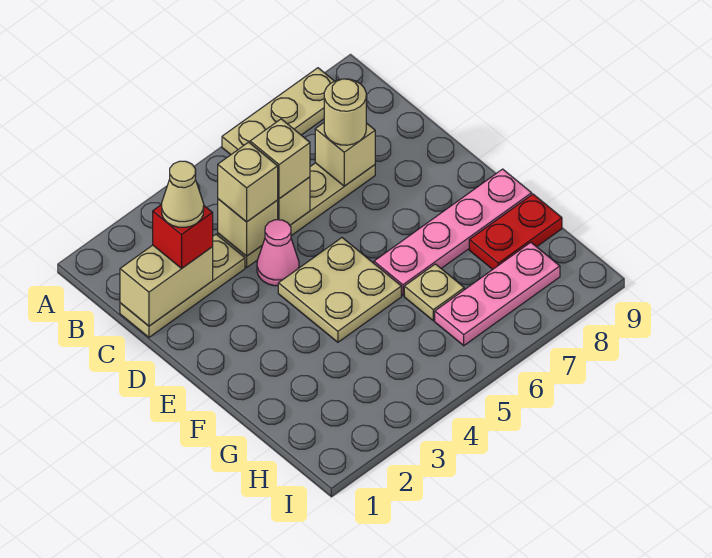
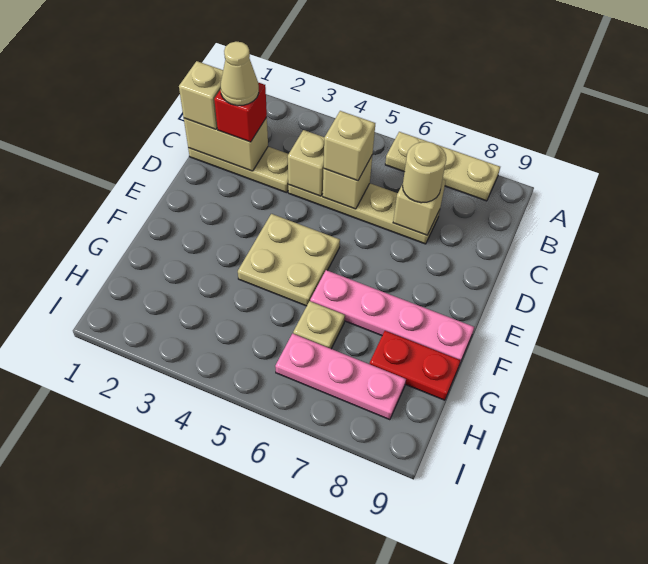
tan brick C4 level 3 -> tan brick C1 level 3
pink cone D4 level 1 -> none

